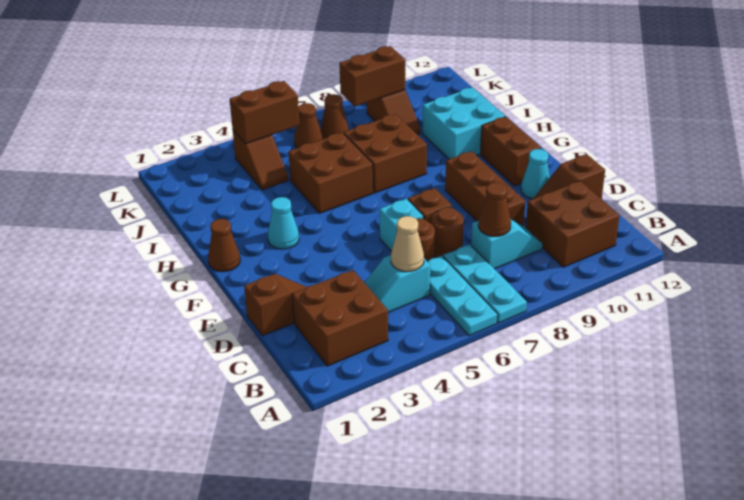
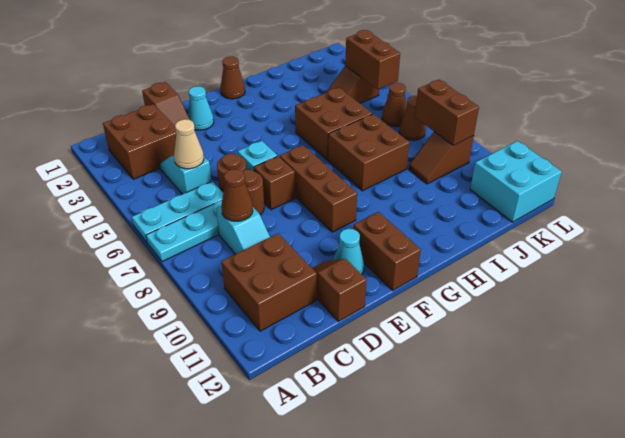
brown brick D9:F9 level 1 -> brown brick F7:F9 level 1
brown brick F11:G11 level 1 -> brown brick F11:F12 level 1
cyan cone G3 level 1 -> cyan cone E2 level 1
cyan brick H10:I11 level 1 -> cyan brick K11:L12 level 1

